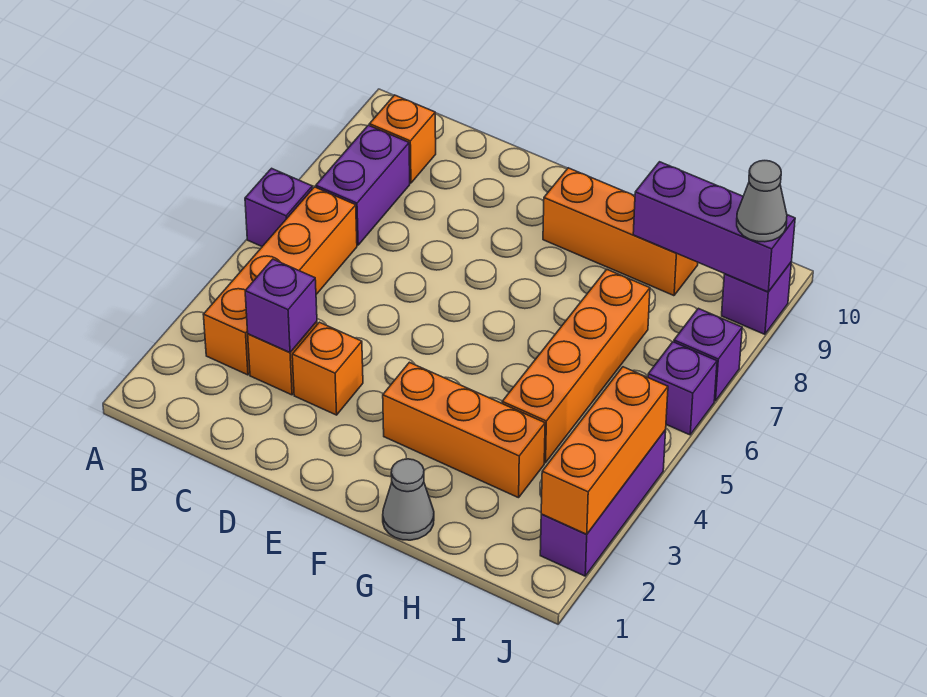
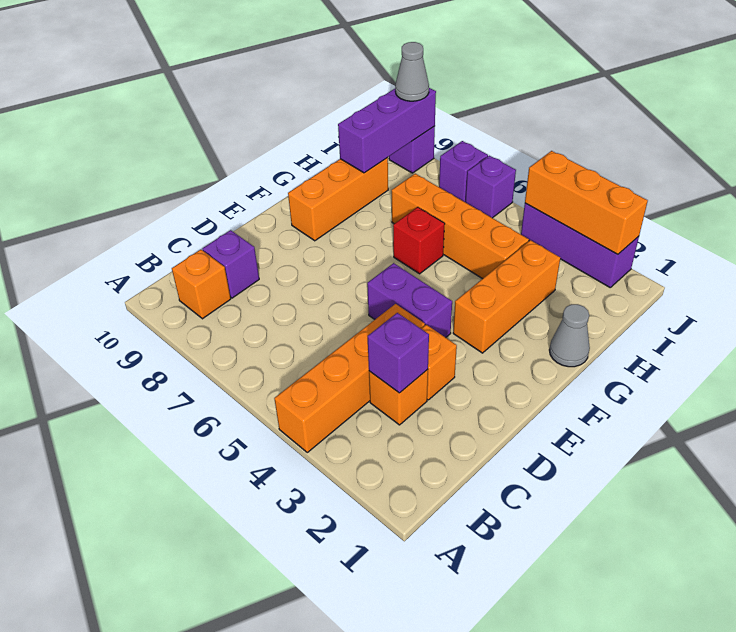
purple brick A6 level 1 -> purple brick C9 level 1
orange brick B3:B6 level 1 -> orange brick A4:D4 level 1
purple brick B7:B8 level 1 -> purple brick E4:E5 level 1
none -> red brick G6 level 1

